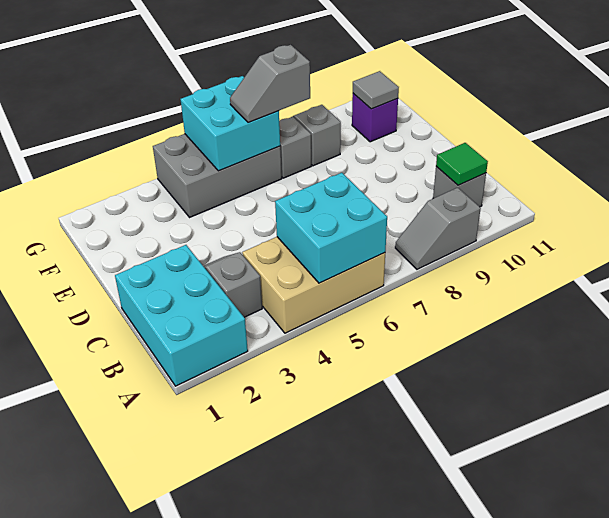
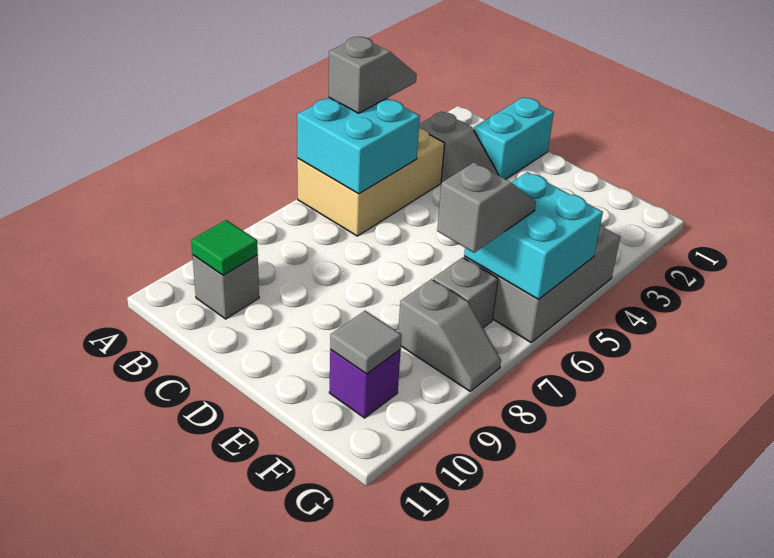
cyan brick A1:C2 level 1 -> cyan brick C1:C2 level 1
grey slope A8:A9 level 1 top 9 -> grey slope A4:A5 level 3 top 5

